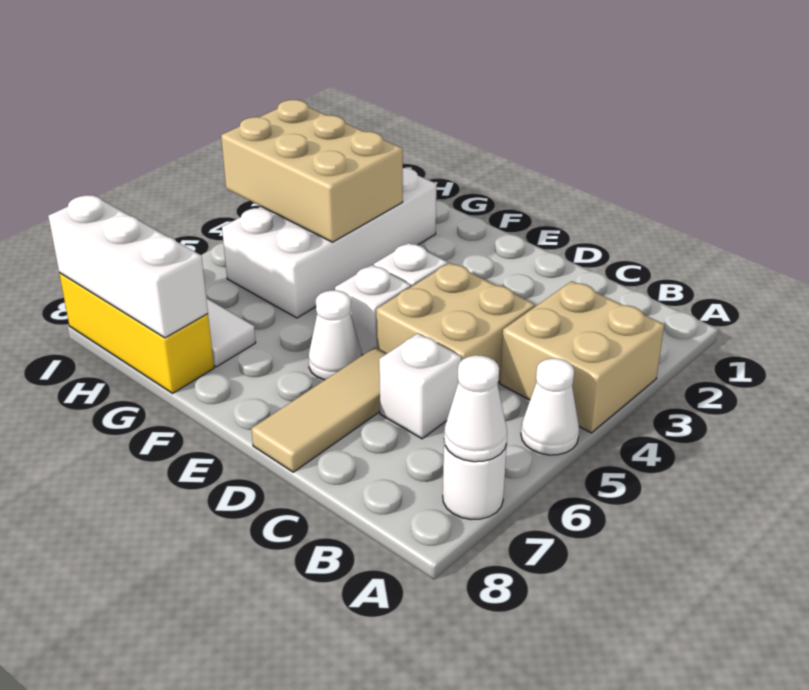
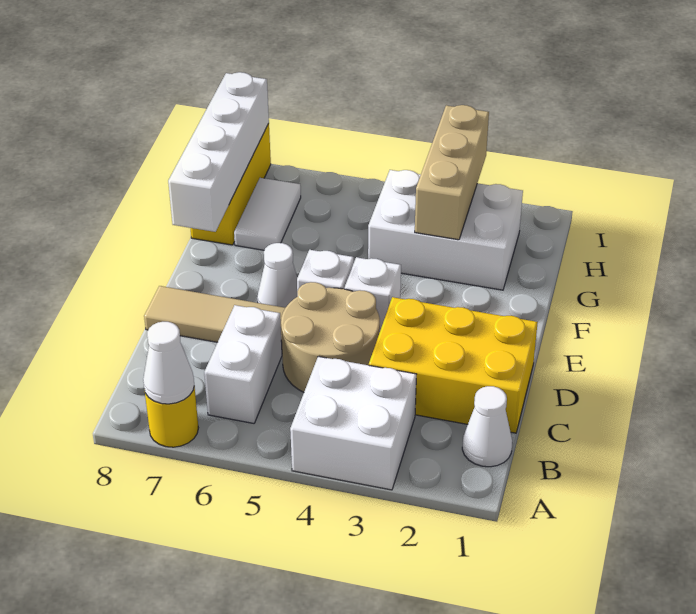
tan brick A3:B4 level 1 -> white brick A3:B4 level 1
white cone A5 level 1 -> white cone B1 level 1
white round brick A7 level 1 -> yellow round brick A7 level 1
none -> yellow brick C1:D3 level 1
tan brick C4:D5 level 1 -> tan round brick C4:D5 level 1
white brick C6 level 1 -> white brick B6:C6 level 1
white brick G2:H5 level 1 -> white brick G2:H4 level 1
tan brick G3:I4 level 2 -> tan brick G3:I3 level 2
white brick G8:I8 level 2 -> white brick F8:I8 level 2

